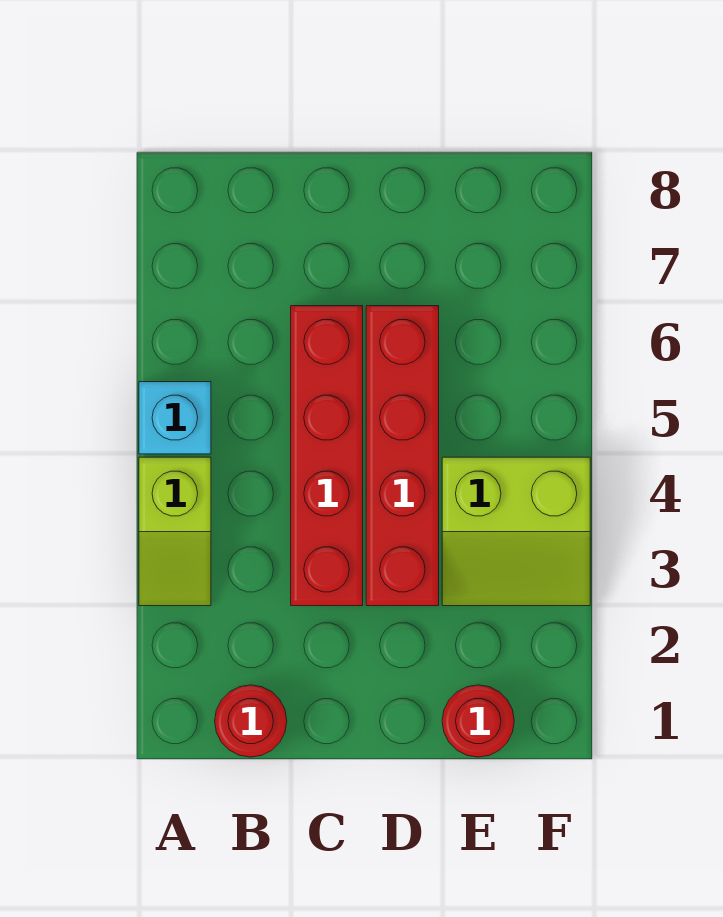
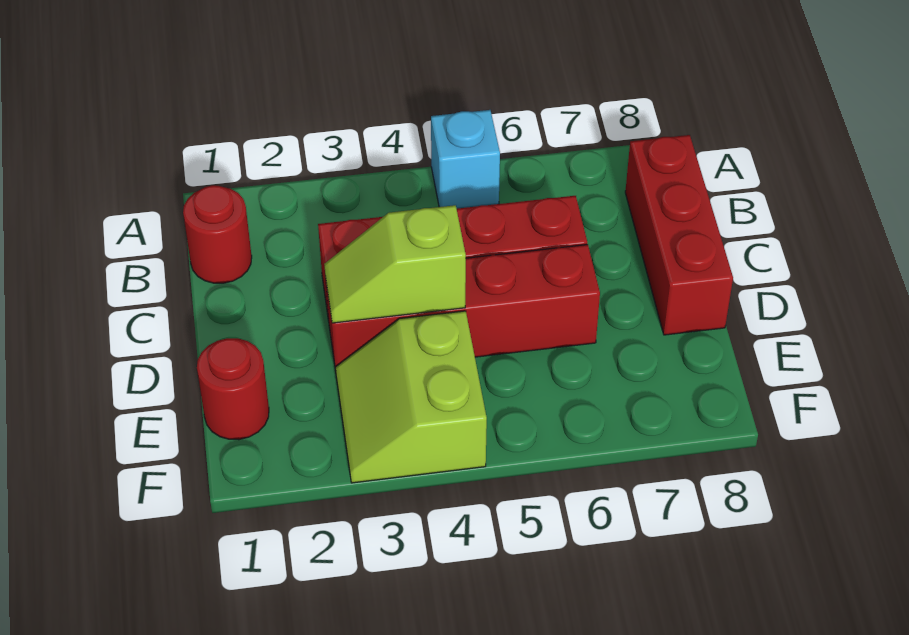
lime slope A3:A4 level 1 top 4 -> lime slope D3:D4 level 2 top 4
none -> red brick B8:D8 level 1

